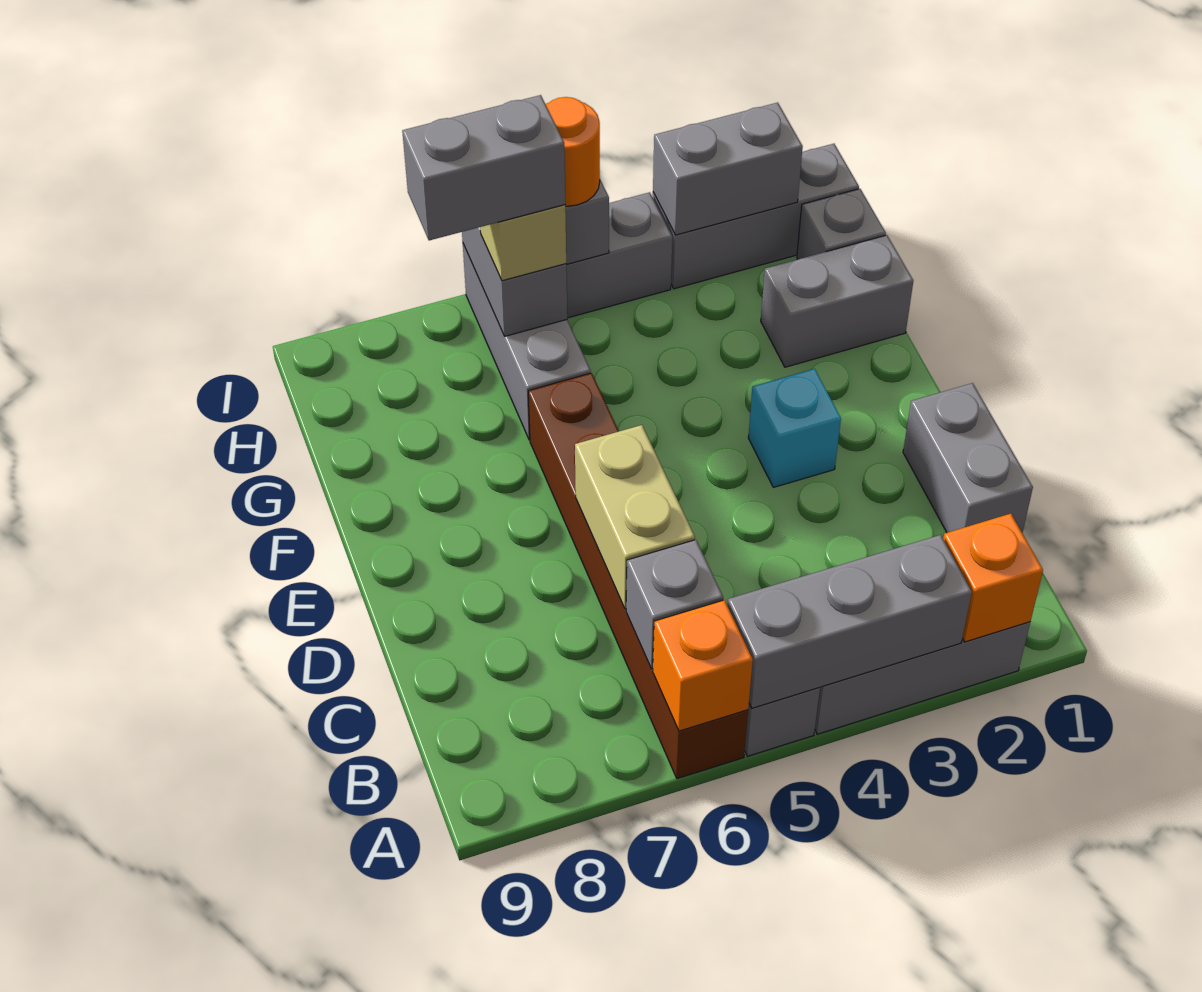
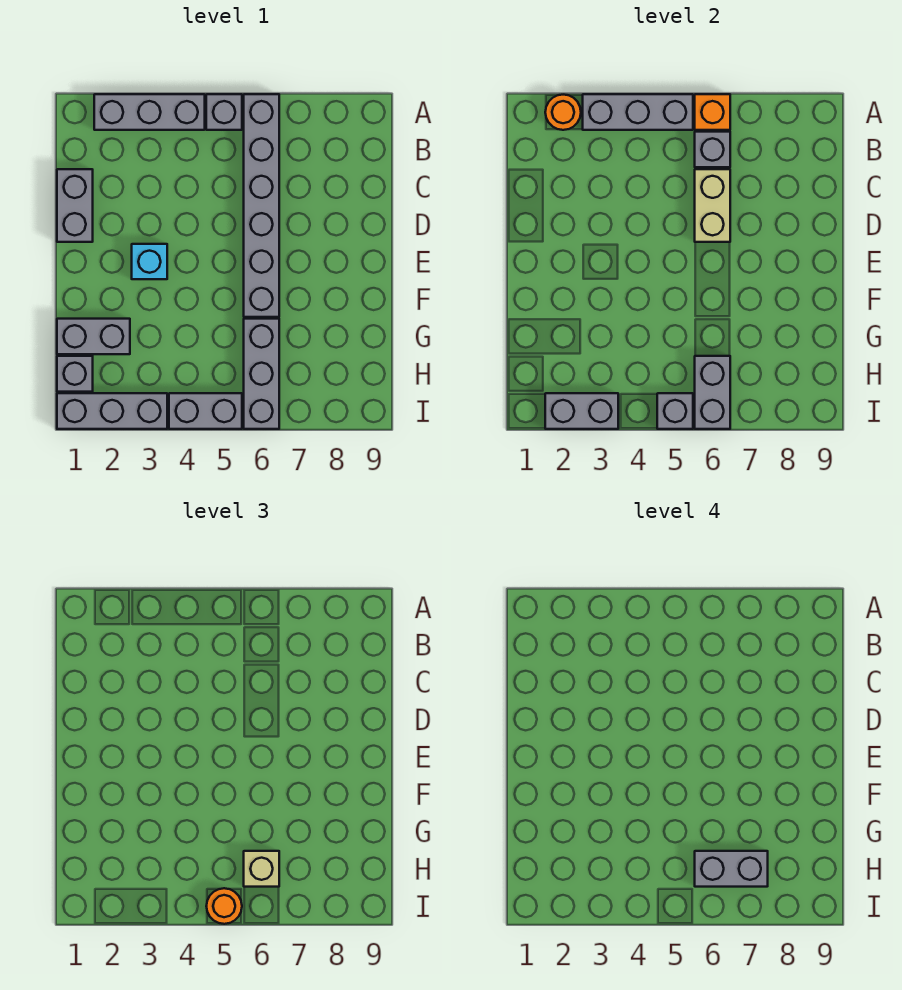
orange brick A2 level 2 -> orange round brick A2 level 2
brown brick A6:F6 level 1 -> grey brick A6:F6 level 1

